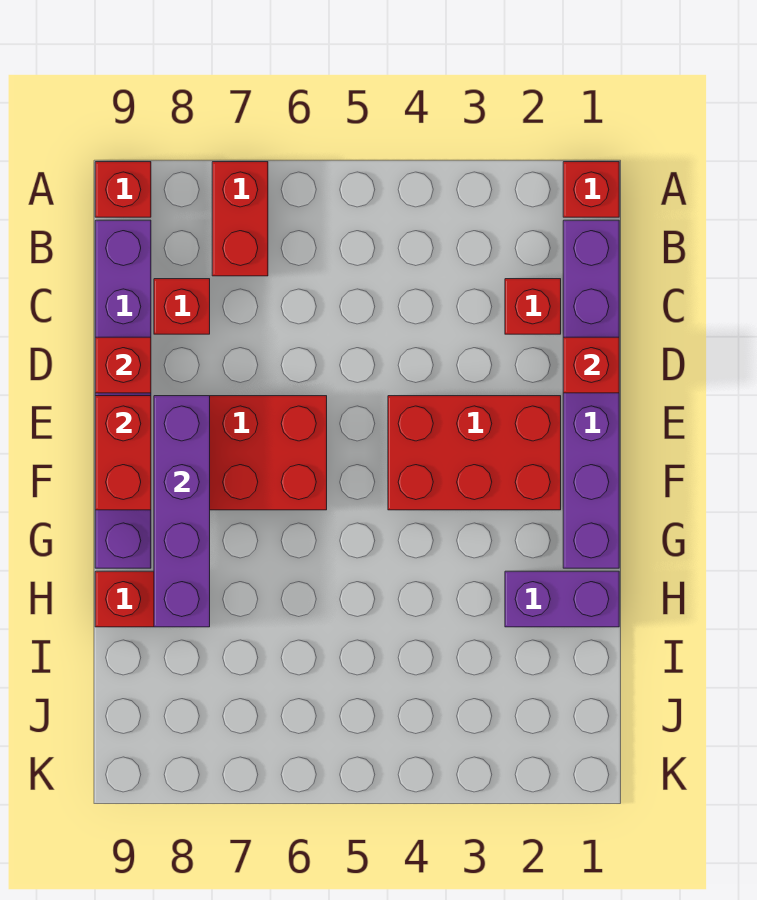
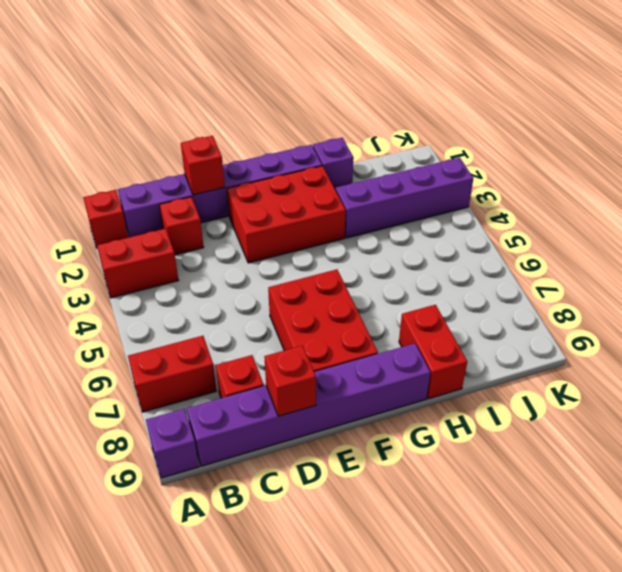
red brick A9 level 1 -> purple brick A9 level 1
red brick E2:F4 level 1 -> red brick E2:G3 level 1
purple brick E8:H8 level 2 -> purple brick H3:K3 level 1
red brick E9:F9 level 2 -> red brick A3:B3 level 1
purple brick H1:H2 level 1 -> purple brick H1 level 1

